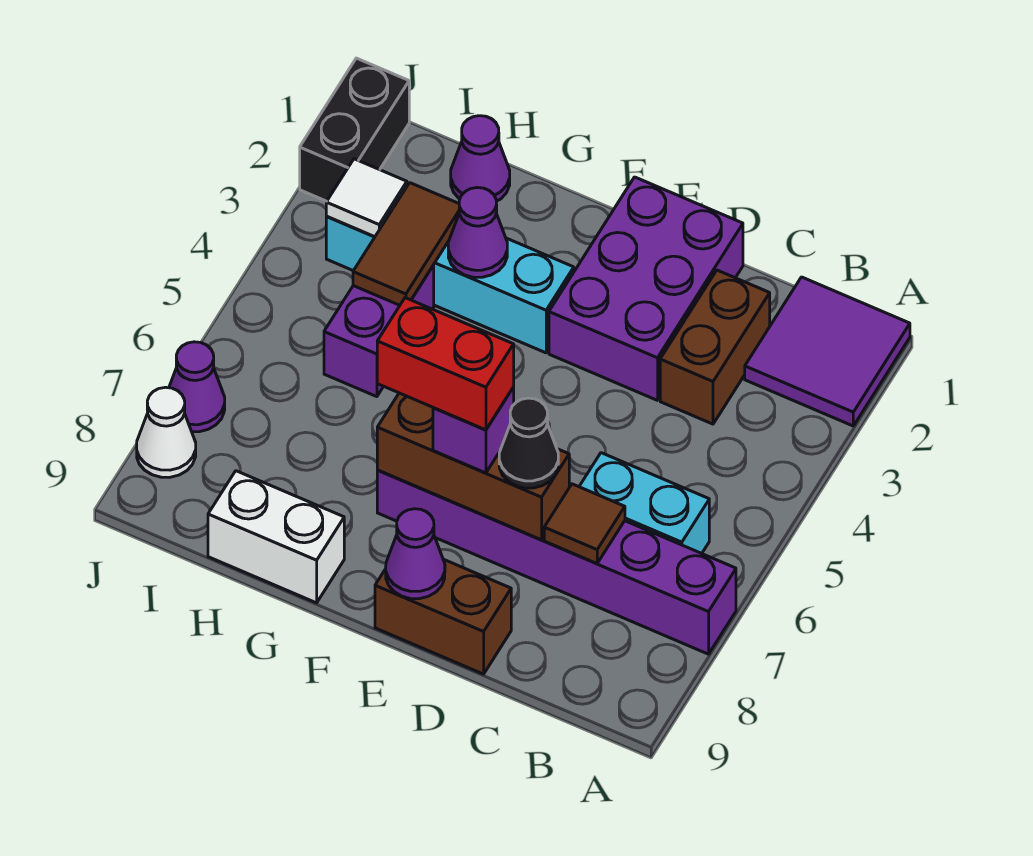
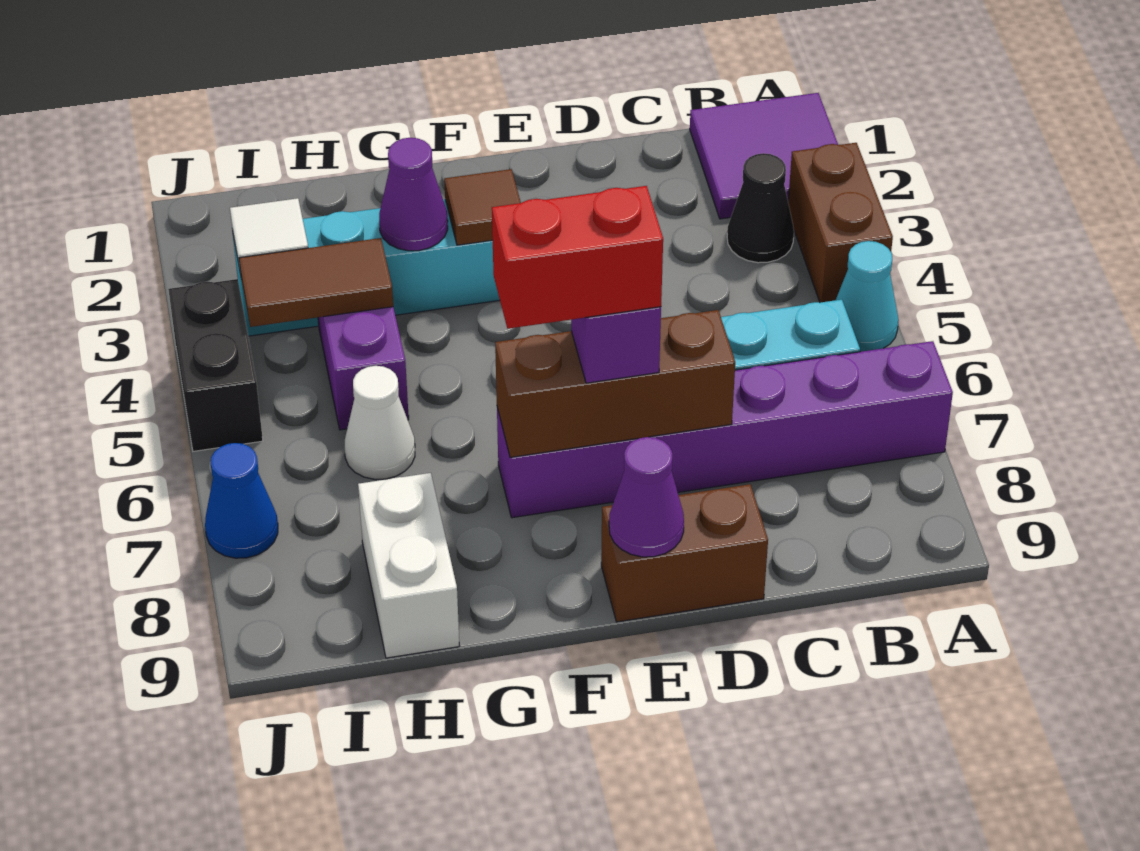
none -> cyan cone A5 level 1
brown brick C2:C3 level 1 -> brown brick A3:A4 level 1
brown tile C7 level 2 -> brown tile F3 level 2
purple brick D1:E3 level 1 -> none
black cone D7 level 3 -> black cone B3 level 1
white brick G9:H9 level 1 -> white brick H8:H9 level 1
purple cone H1 level 1 -> none
brown tile H3:H4 level 2 -> brown tile H4:I4 level 2
black brick J1:J2 level 1 -> black brick J4:J5 level 1
purple cone J7 level 1 -> blue cone J7 level 1
white cone J8 level 1 -> white cone H6 level 1

